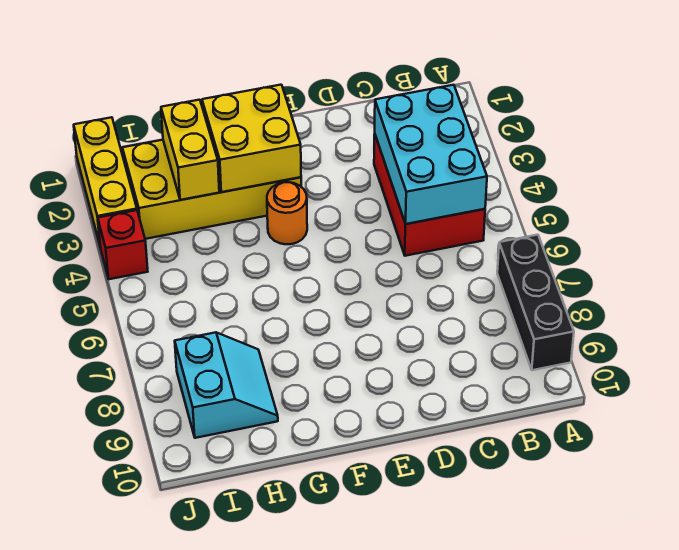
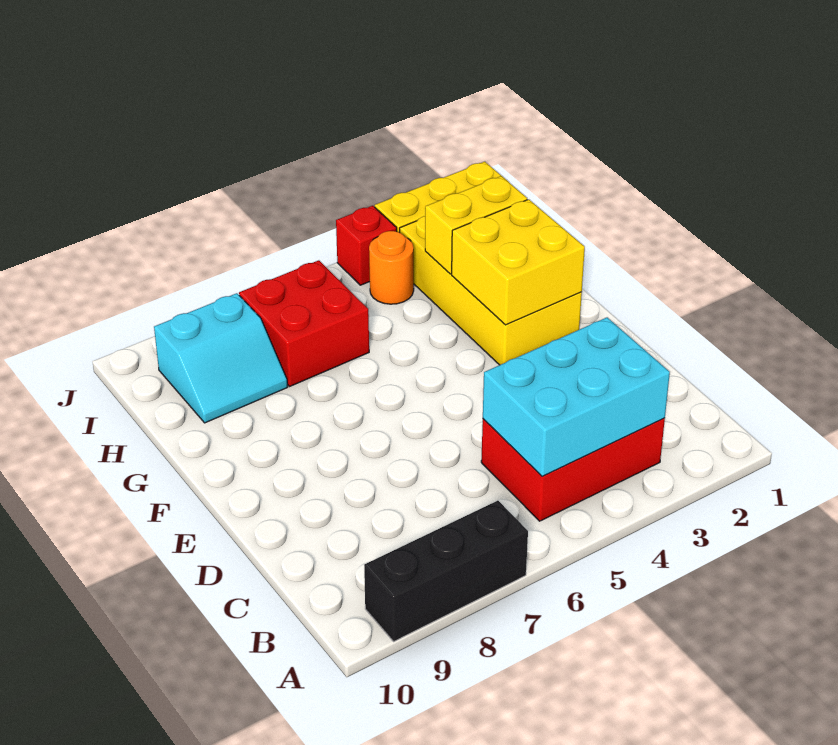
orange round brick F4 level 1 -> orange round brick I4 level 1
none -> red brick H6:I7 level 1

